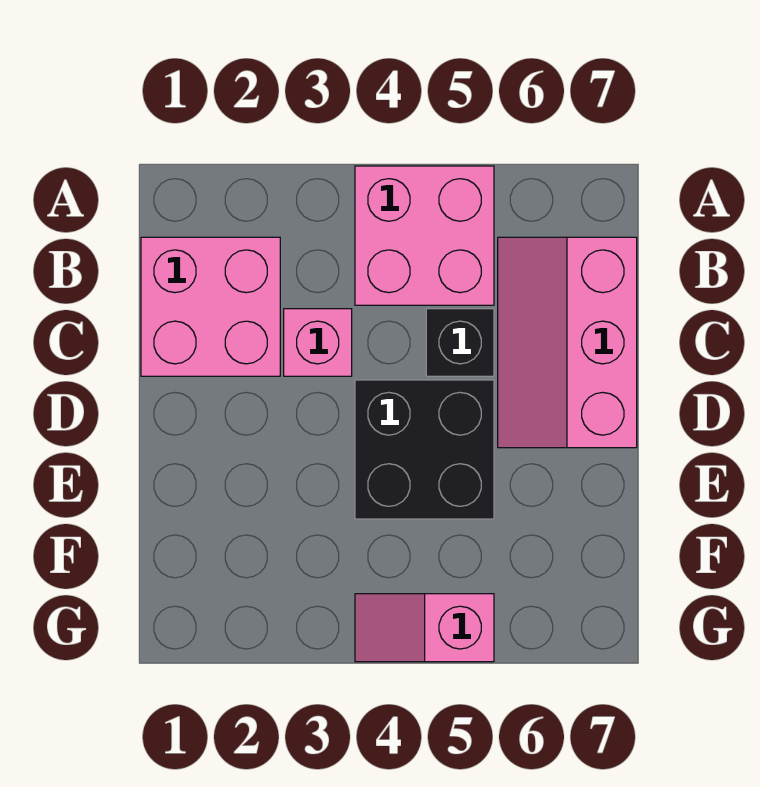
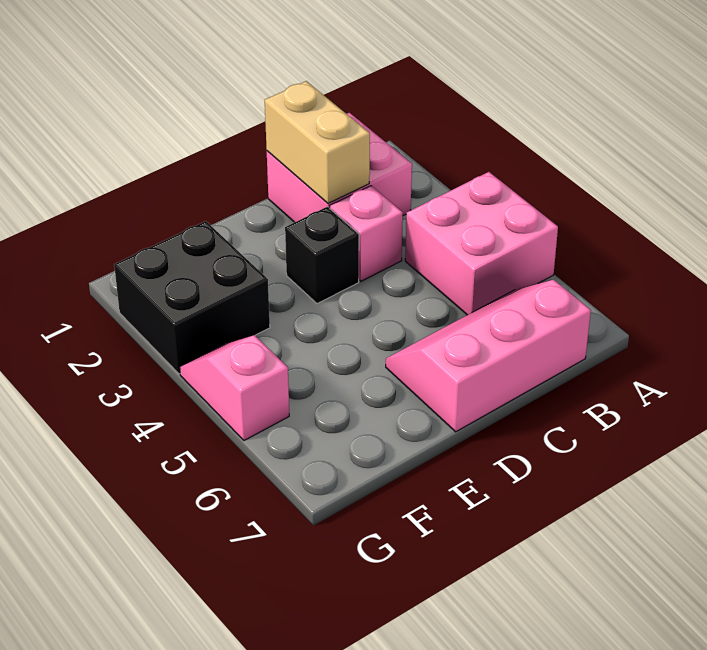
none -> tan brick C1:C2 level 2
black brick C5 level 1 -> black brick D3 level 1
black brick D4:E5 level 1 -> black brick F2:G3 level 1

